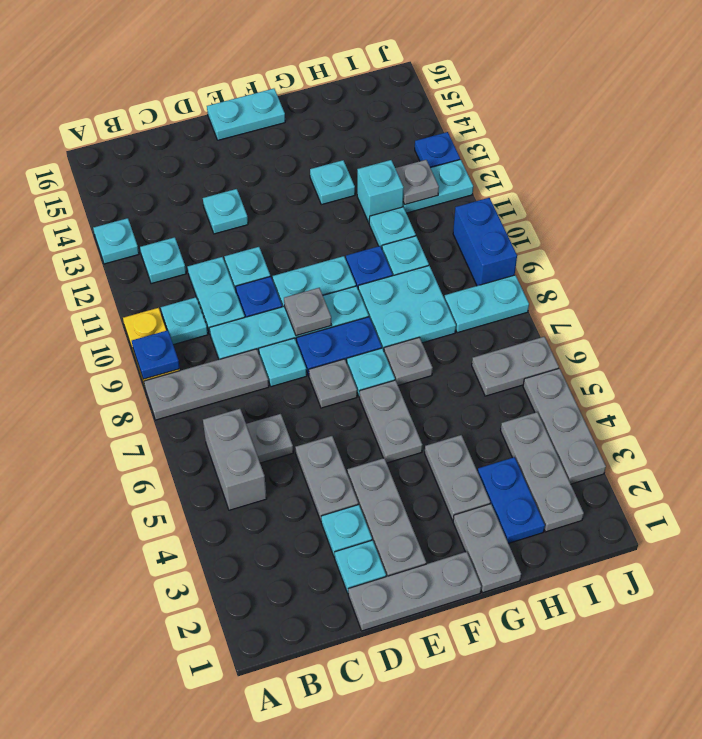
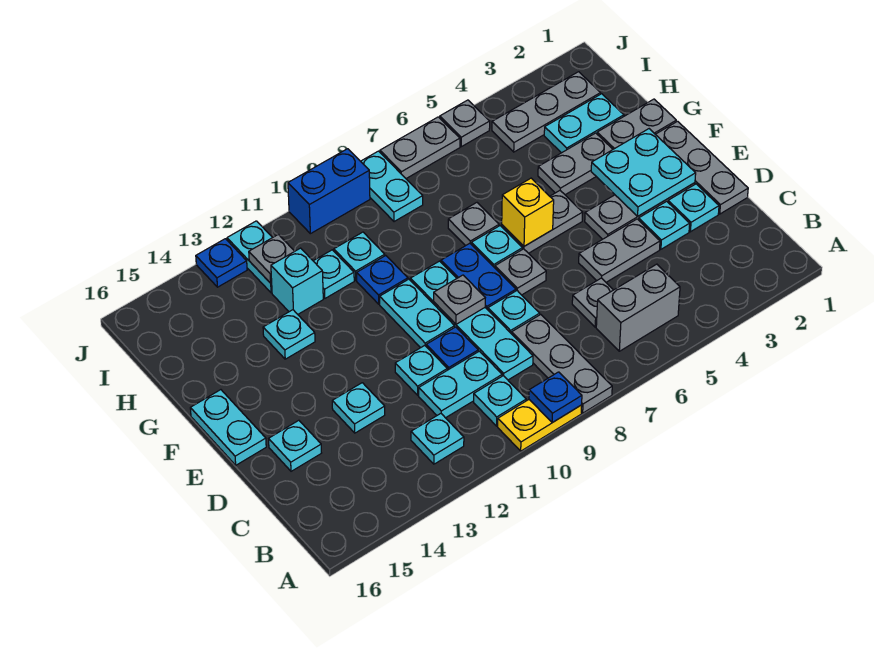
cyan plate A13 level 1 -> cyan plate D15 level 1
none -> yellow brick F6 level 2
cyan plate G8:H9 level 1 -> cyan plate E2:F3 level 2
blue plate H2:H3 level 1 -> cyan plate H2:H3 level 1
grey plate I6:J6 level 1 -> grey plate J6:J7 level 1
grey plate J3:J5 level 1 -> grey plate J5 level 1

